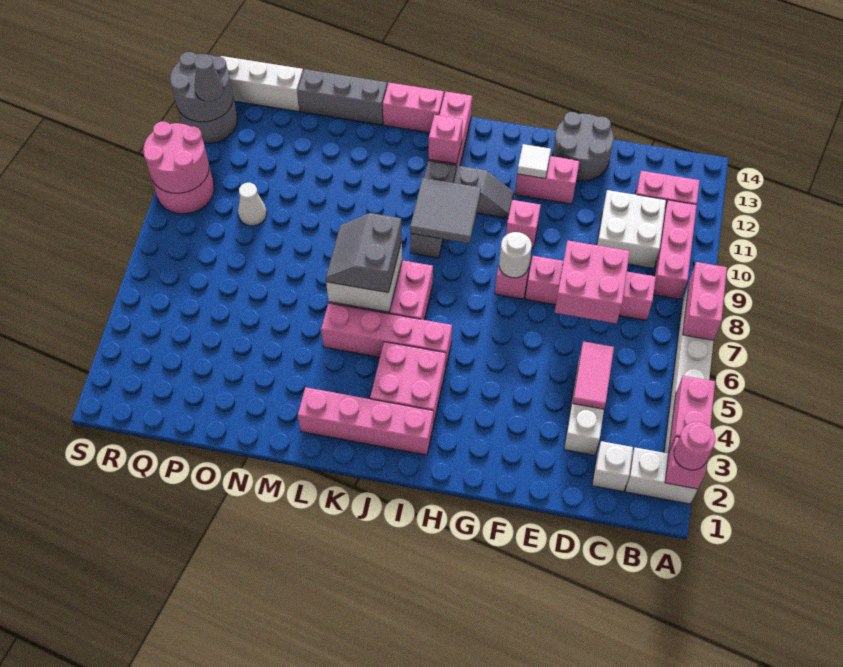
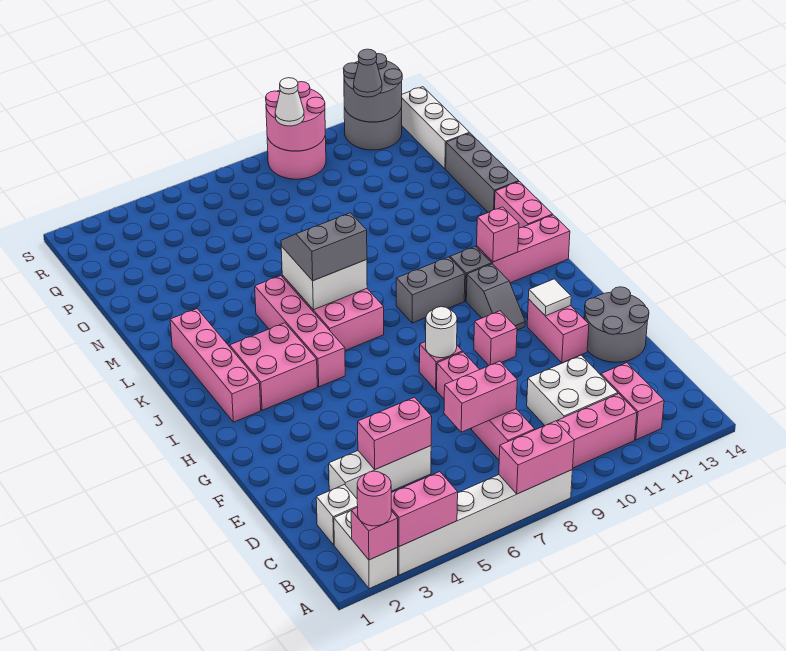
pink tile D4:D5 level 2 -> pink brick D4:D5 level 2
pink brick D7:E8 level 2 -> pink brick D7:D8 level 2
grey tile I9:J10 level 2 -> none
white cone P9 level 1 -> white cone R9 level 3

